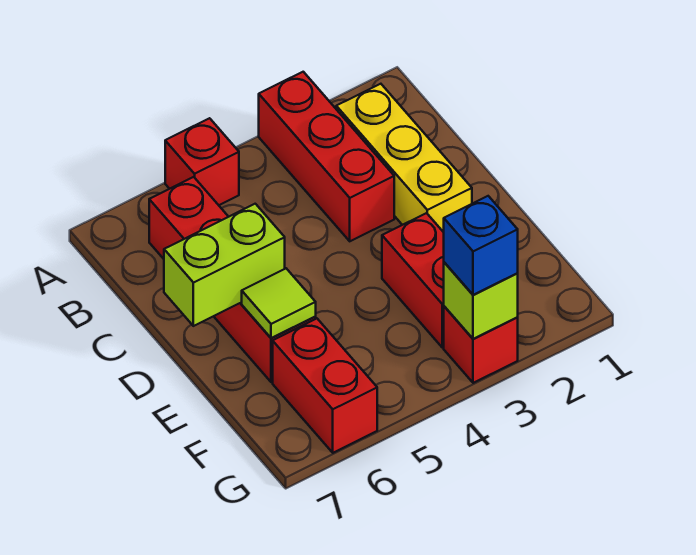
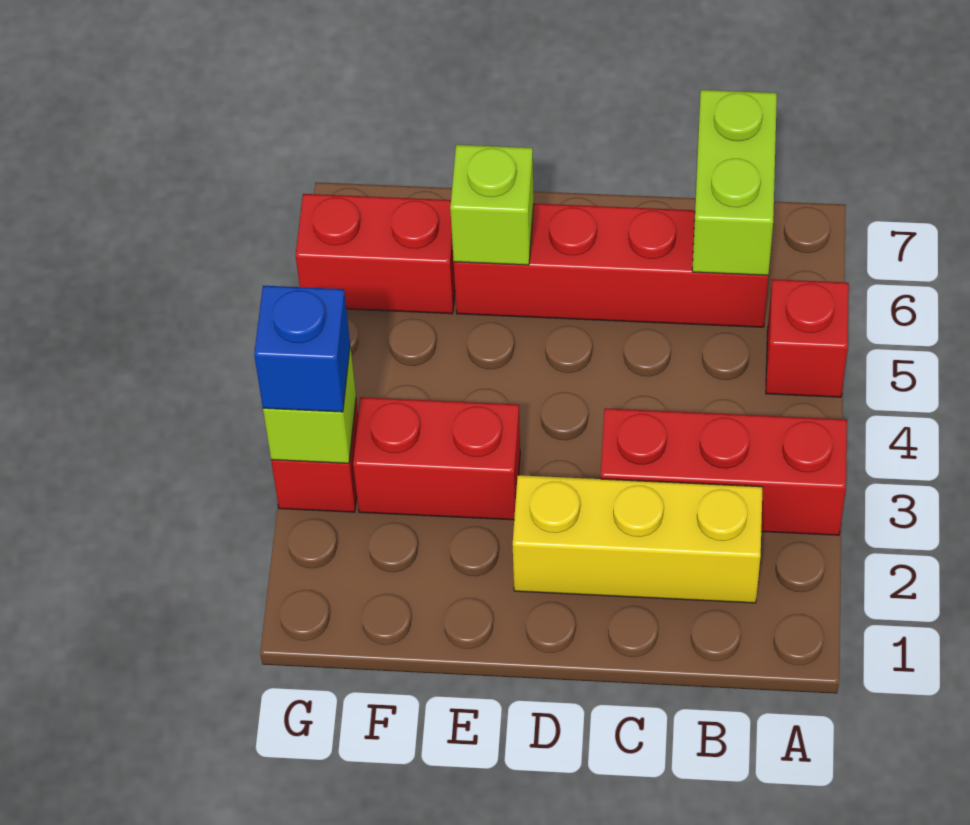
lime brick D6:D7 level 2 -> lime brick B6:B7 level 2
lime tile E6 level 2 -> lime brick E6 level 2

